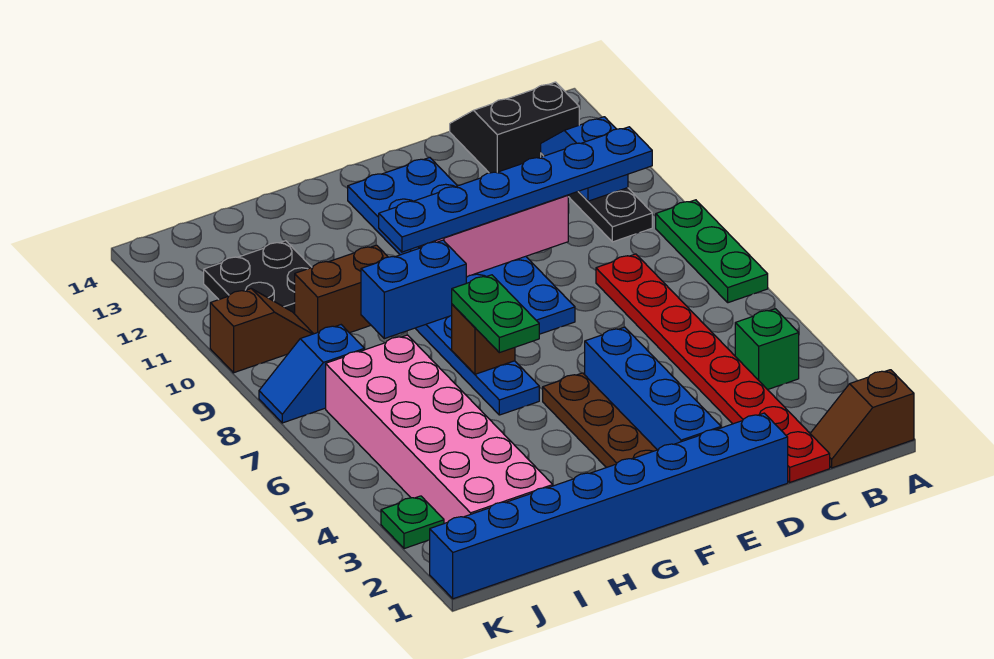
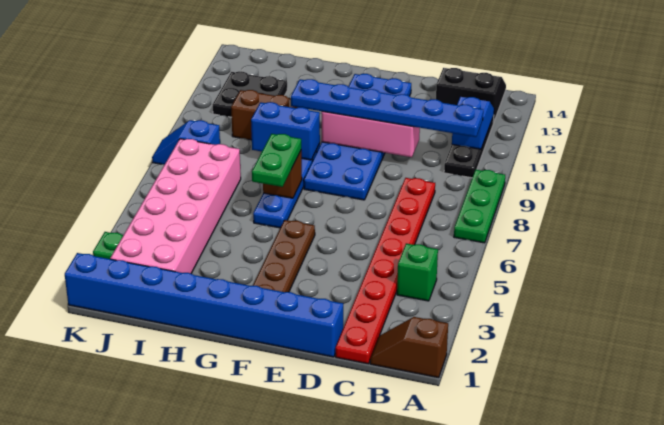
blue brick E2:E5 level 1 -> none
brown slope J10:K10 level 1 top K -> none

